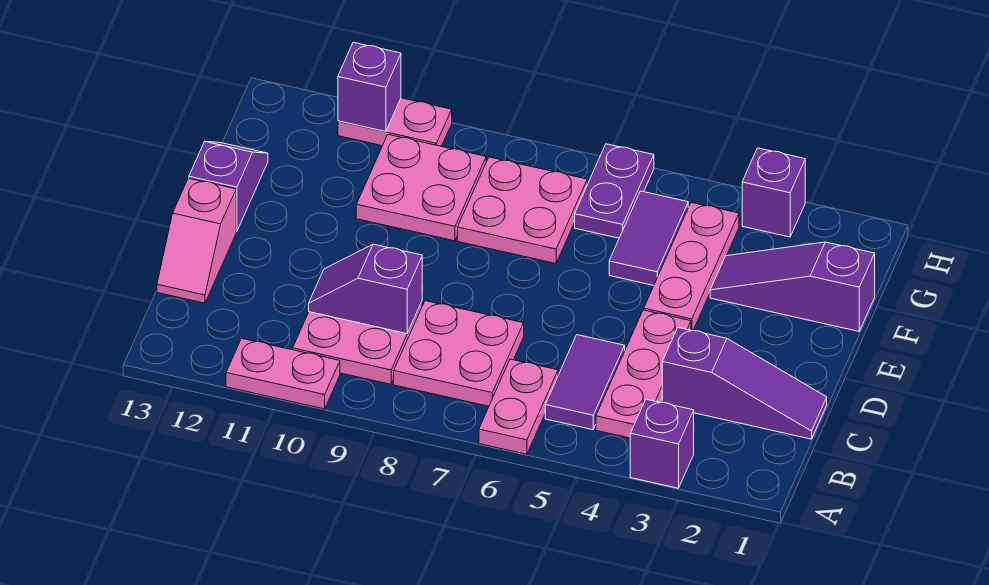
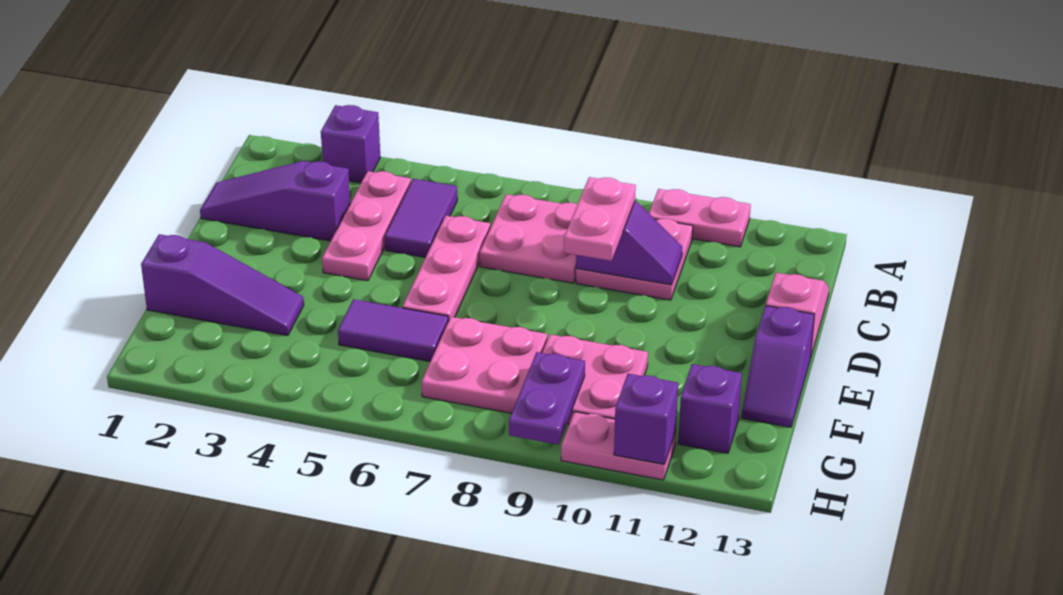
pink plate A6:B6 level 1 -> pink plate C9:D9 level 3
pink plate E4:G4 level 1 -> pink plate C6:E6 level 1
purple tile F5:G5 level 1 -> purple tile F5:F6 level 1
purple plate G6:H6 level 1 -> purple plate G9:H9 level 2
purple brick H3 level 1 -> purple brick G12 level 1

